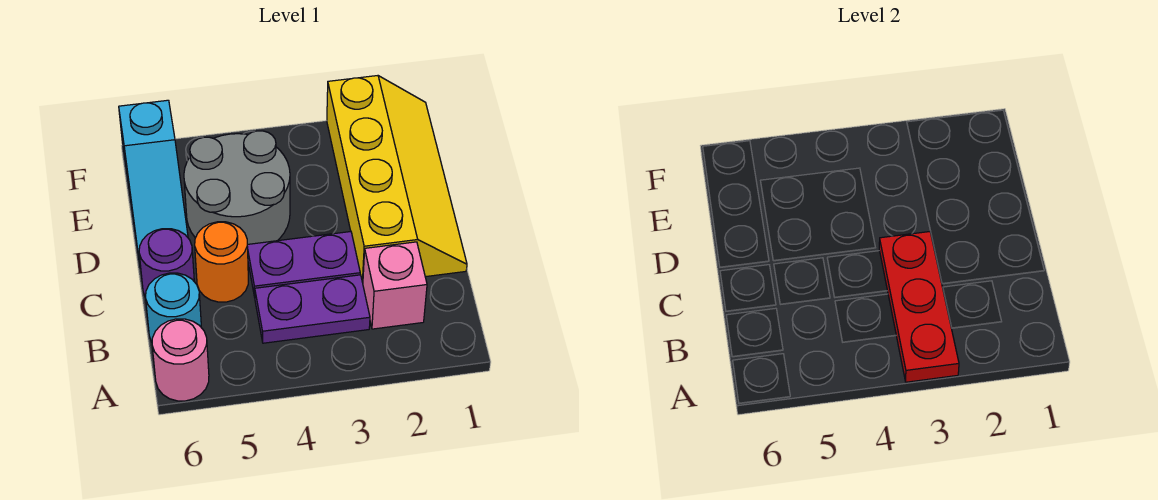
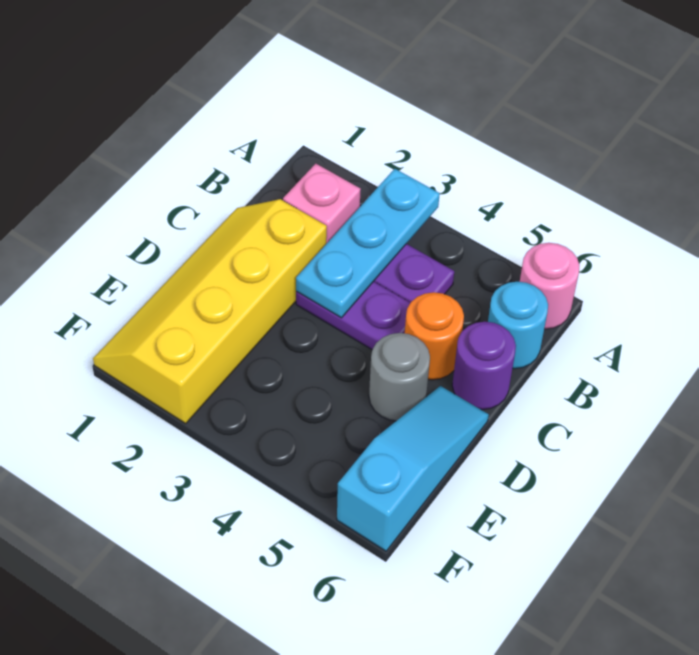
red plate A3:C3 level 2 -> cyan plate A3:C3 level 2
grey round brick D4:E5 level 1 -> grey round brick D5 level 1

